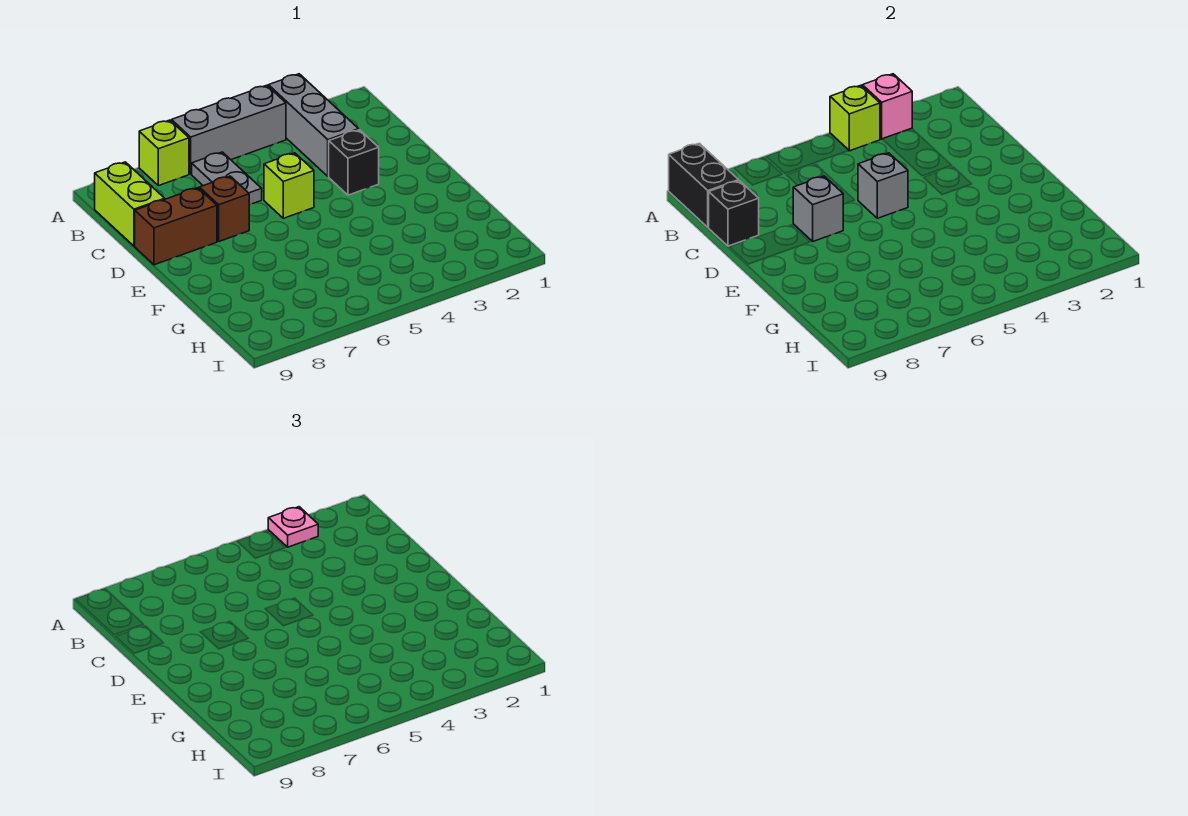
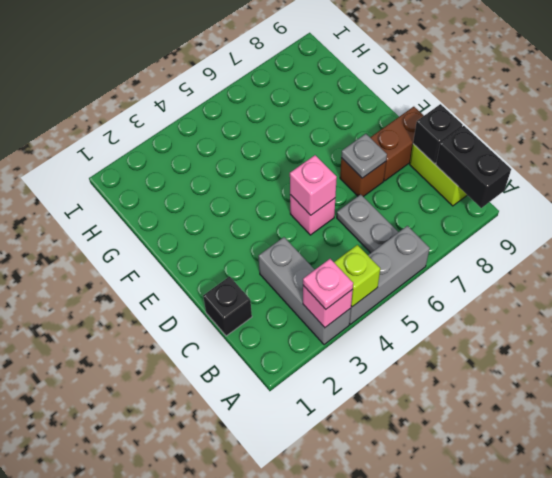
lime brick A7 level 1 -> none
black brick D3 level 1 -> black brick C1 level 1
lime brick D5 level 1 -> pink brick D5 level 1
grey brick D5 level 2 -> pink brick D5 level 2
grey brick D7 level 2 -> grey plate D7 level 2

